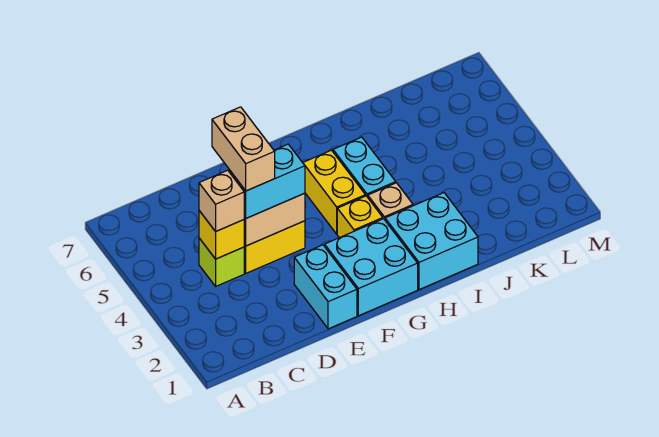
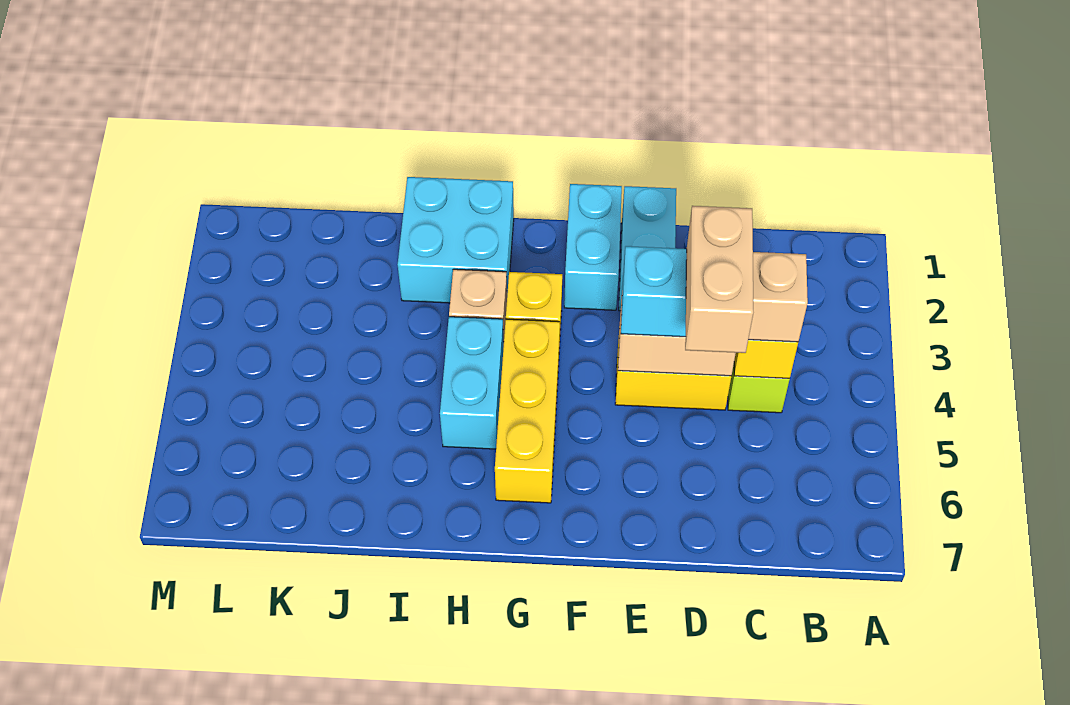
cyan brick F1:G2 level 1 -> cyan brick F1:F2 level 1
yellow brick G4:G5 level 1 -> yellow brick G4:G6 level 1

